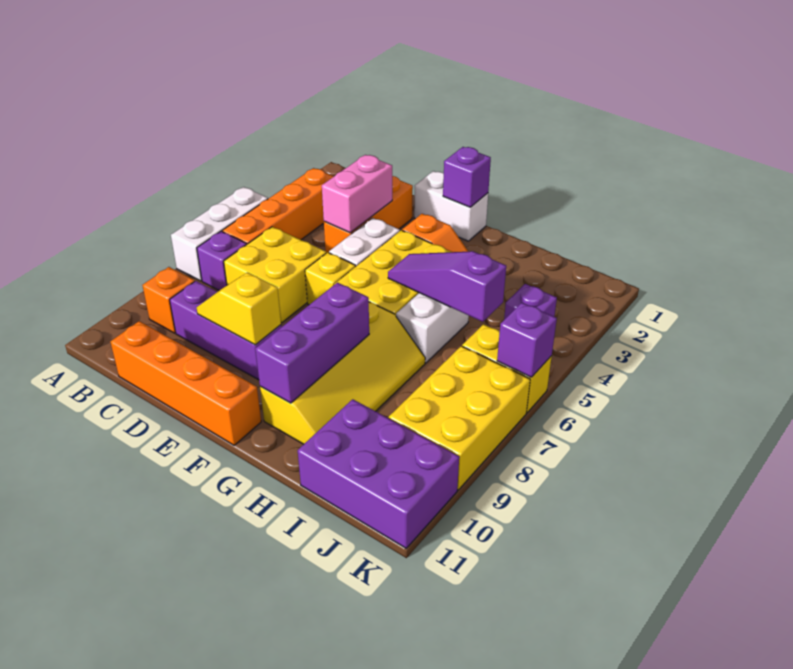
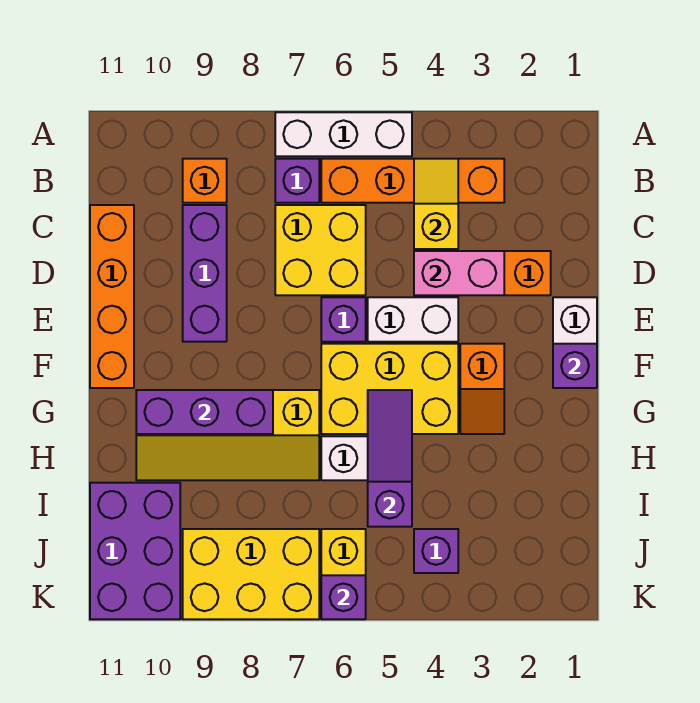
yellow slope D9:E9 level 2 top E -> yellow slope B4:C4 level 2 top C
yellow brick E6 level 1 -> purple brick E6 level 1

